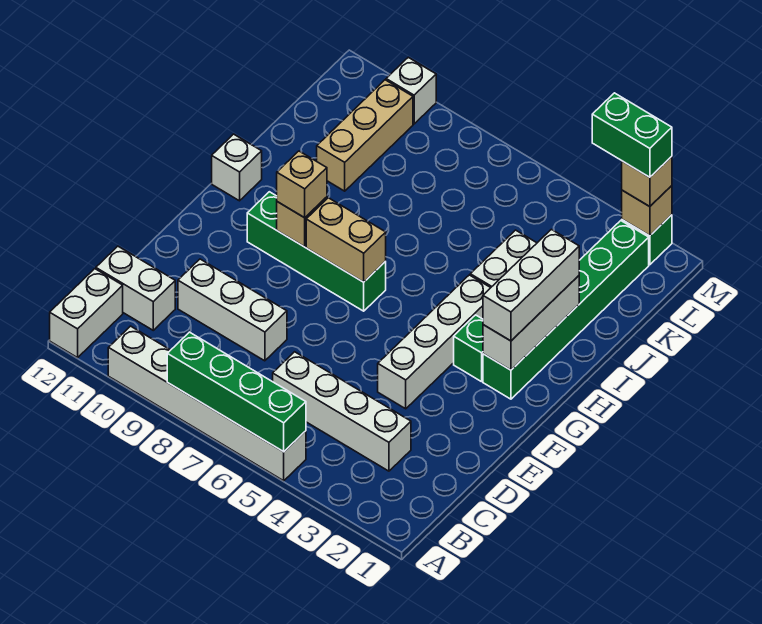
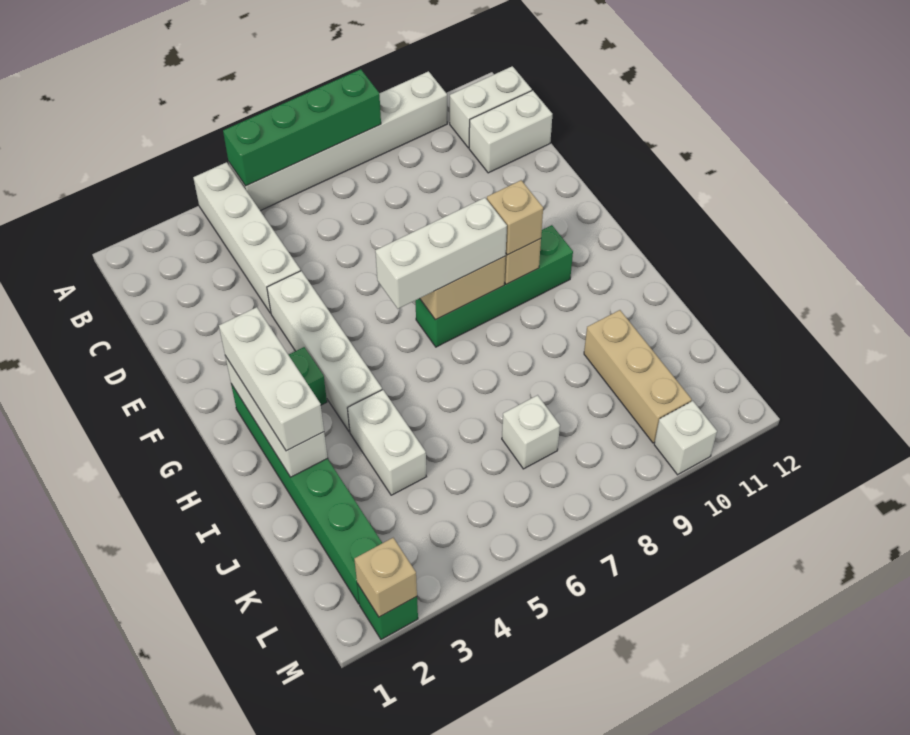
white brick A12:B12 level 1 -> white brick B11:B12 level 1
white brick C3:C6 level 1 -> white brick A4:D4 level 1
white brick D8:D10 level 1 -> white brick G6:G8 level 3
white brick H12 level 1 -> white brick K7 level 1
tan brick M2 level 3 -> none
green brick M2:M3 level 4 -> none

